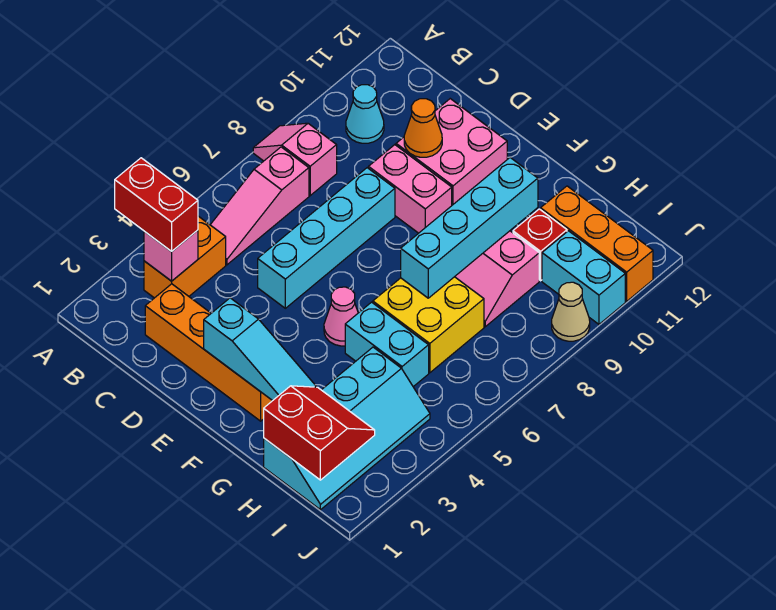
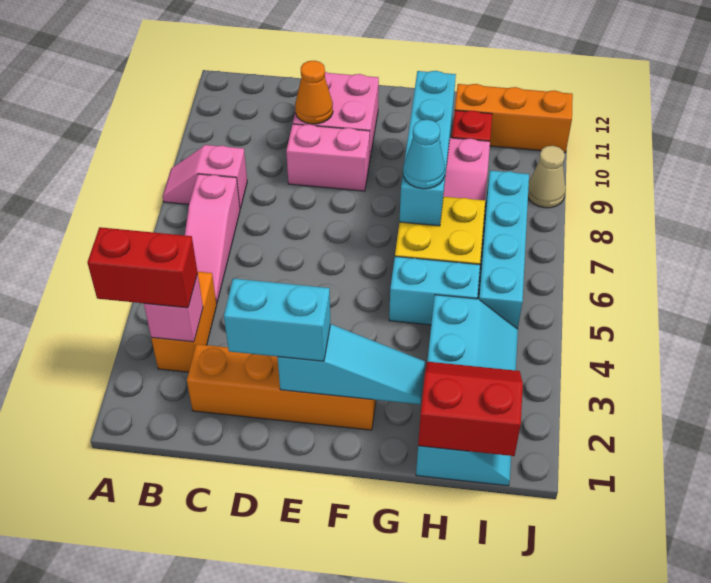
cyan cone B10 level 1 -> cyan cone G7 level 3
cyan brick D5:D8 level 1 -> cyan brick I5:I8 level 1
pink cone F5 level 1 -> none
cyan brick I10:J10 level 1 -> cyan brick D2:E2 level 3

